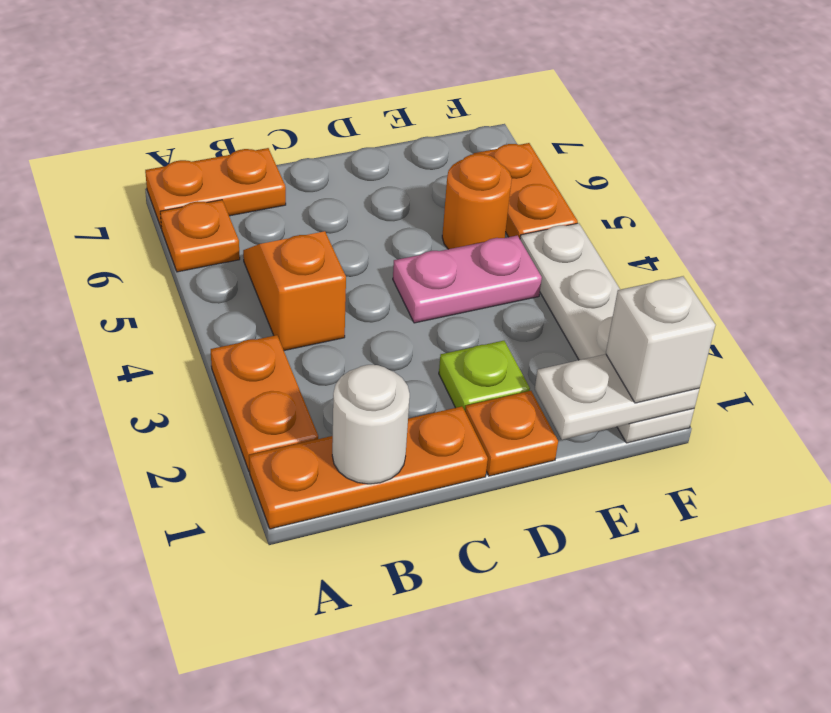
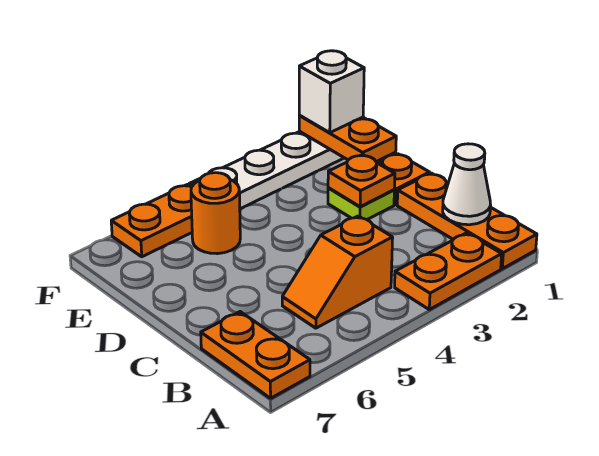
orange plate A6 level 1 -> orange plate D2 level 2
white round brick B1 level 2 -> white cone B1 level 2
pink plate D4:E4 level 1 -> none
white plate E1:F1 level 2 -> orange plate E1:F1 level 2

